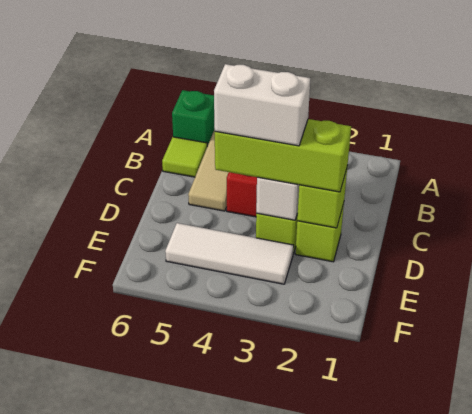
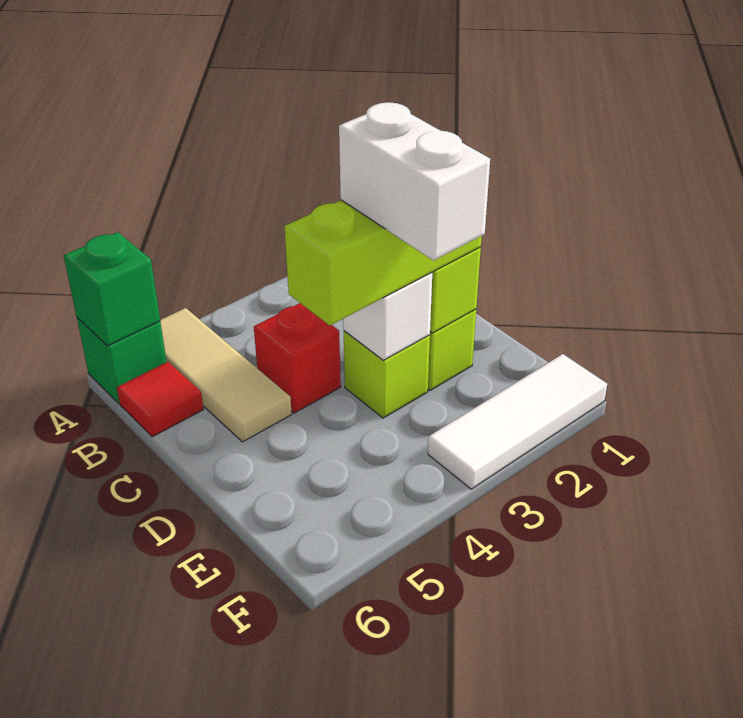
none -> green brick A6 level 2
lime tile B6 level 1 -> red tile B6 level 1
white brick D3:D4 level 4 -> white brick D3:E3 level 4
white tile E3:E5 level 1 -> white tile F1:F3 level 1

